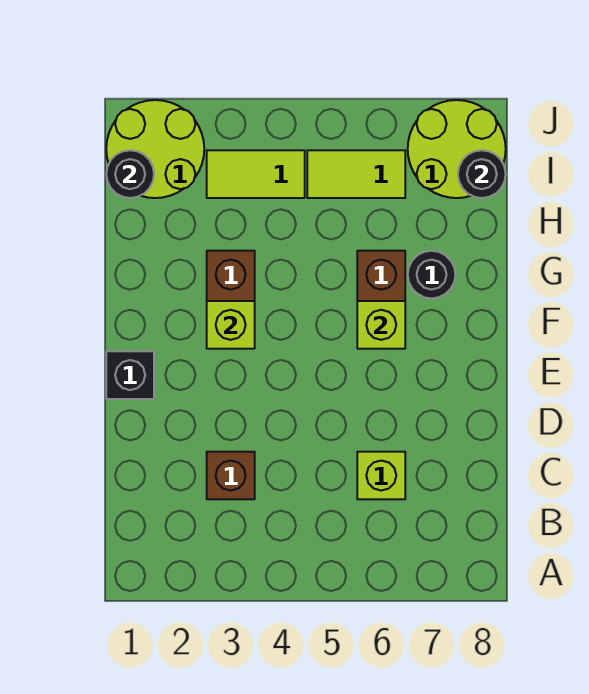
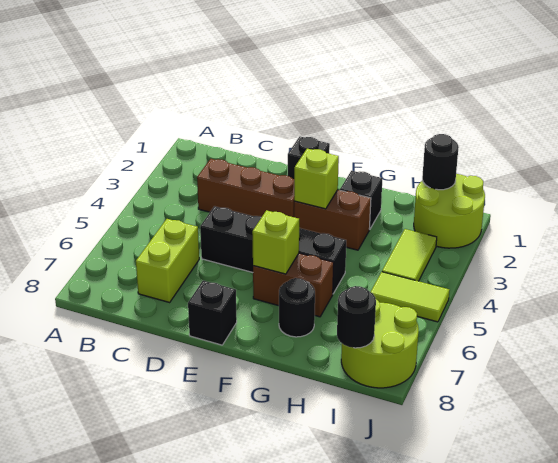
brown brick C3 level 1 -> brown brick C3:E3 level 1
lime brick C6 level 1 -> lime brick C6:C7 level 1
none -> black brick D5:G5 level 1
none -> black brick E8 level 1
none -> black brick G2 level 1
lime tile I5:I6 level 1 -> lime tile I5:J5 level 1

